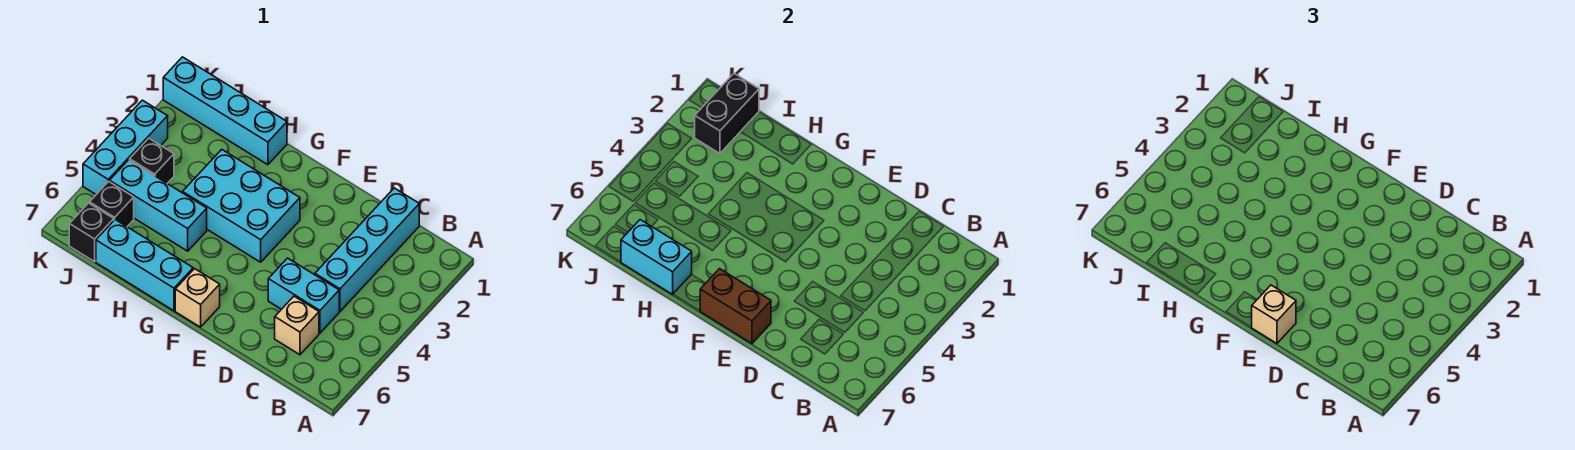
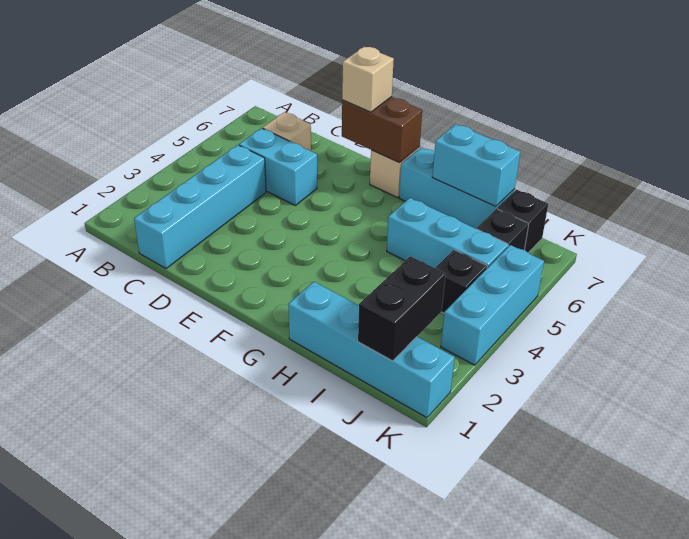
cyan brick F3:H4 level 1 -> none

